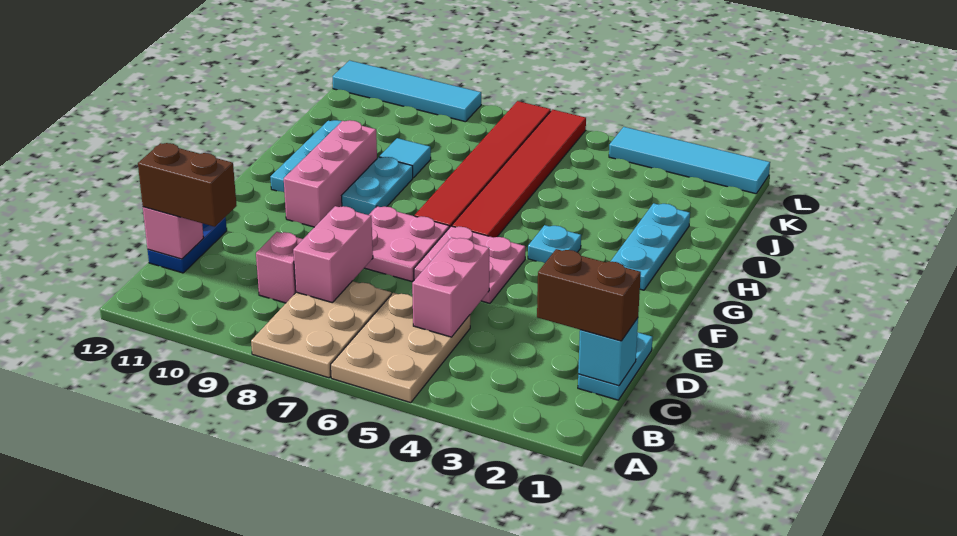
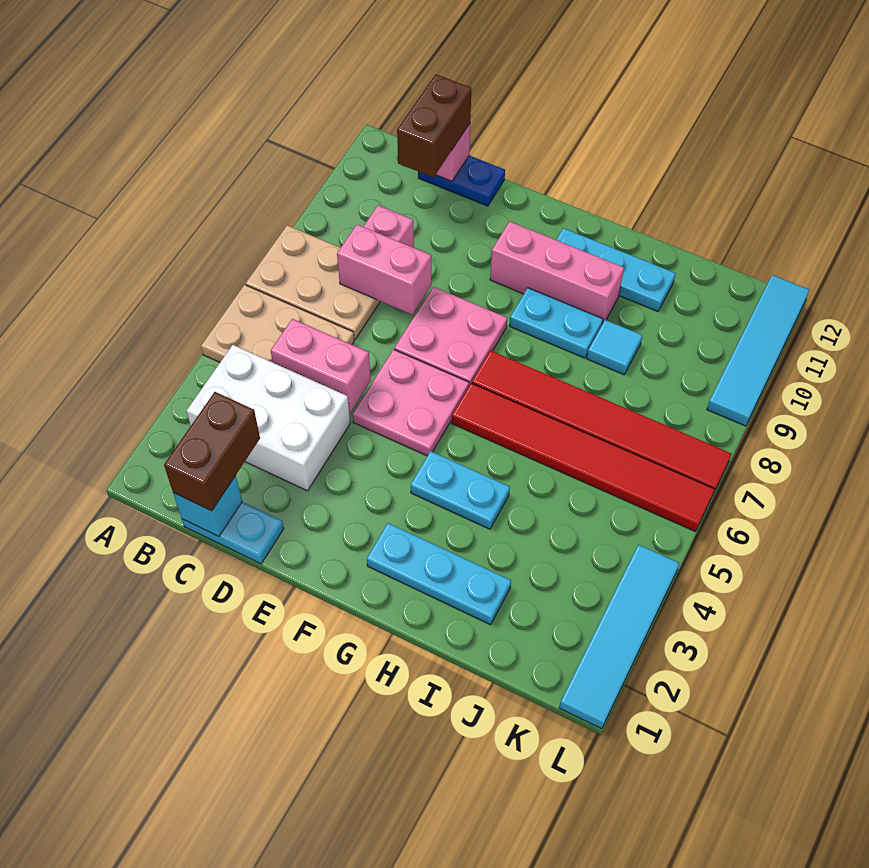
none -> white brick B3:D4 level 1
cyan plate G4 level 1 -> cyan plate G4:H4 level 1

